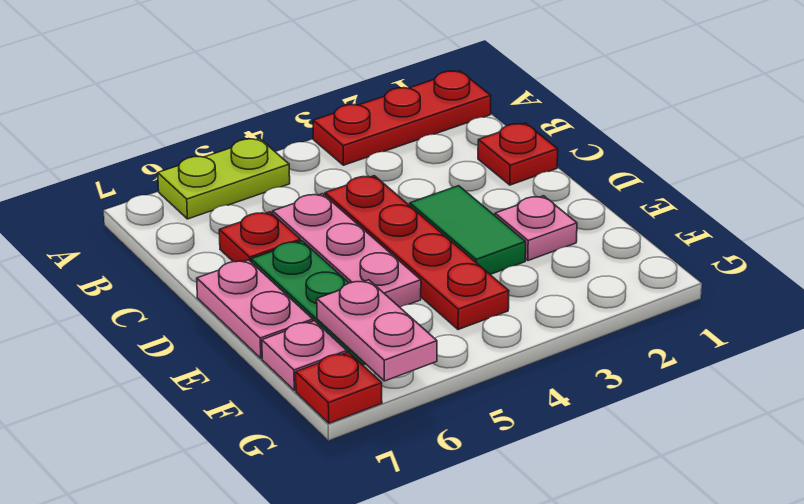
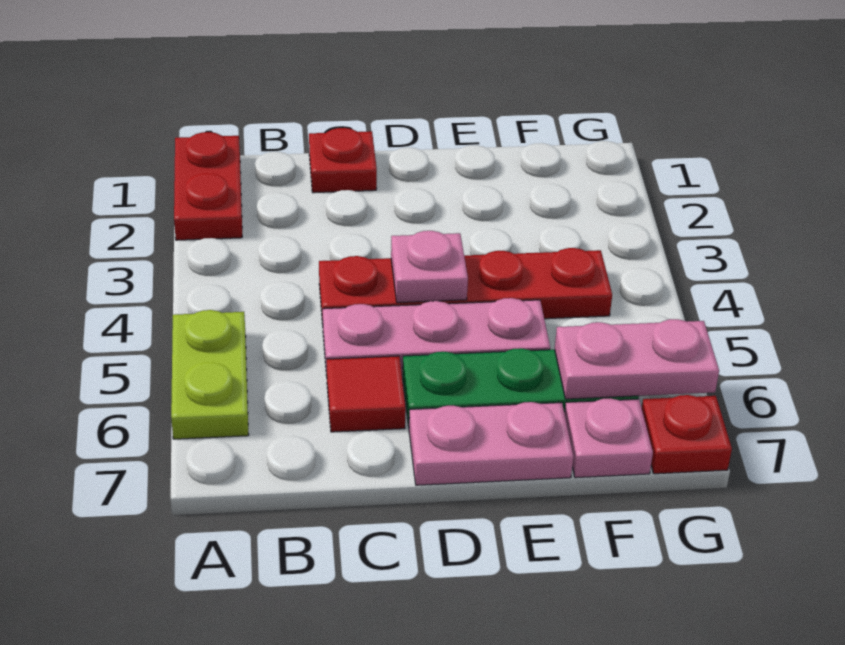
red plate A1:A3 level 1 -> red plate A1:A2 level 1
red plate C6 level 1 -> red tile C6 level 1
green tile D3:E3 level 1 -> none
pink plate E2 level 1 -> pink plate D4 level 2

